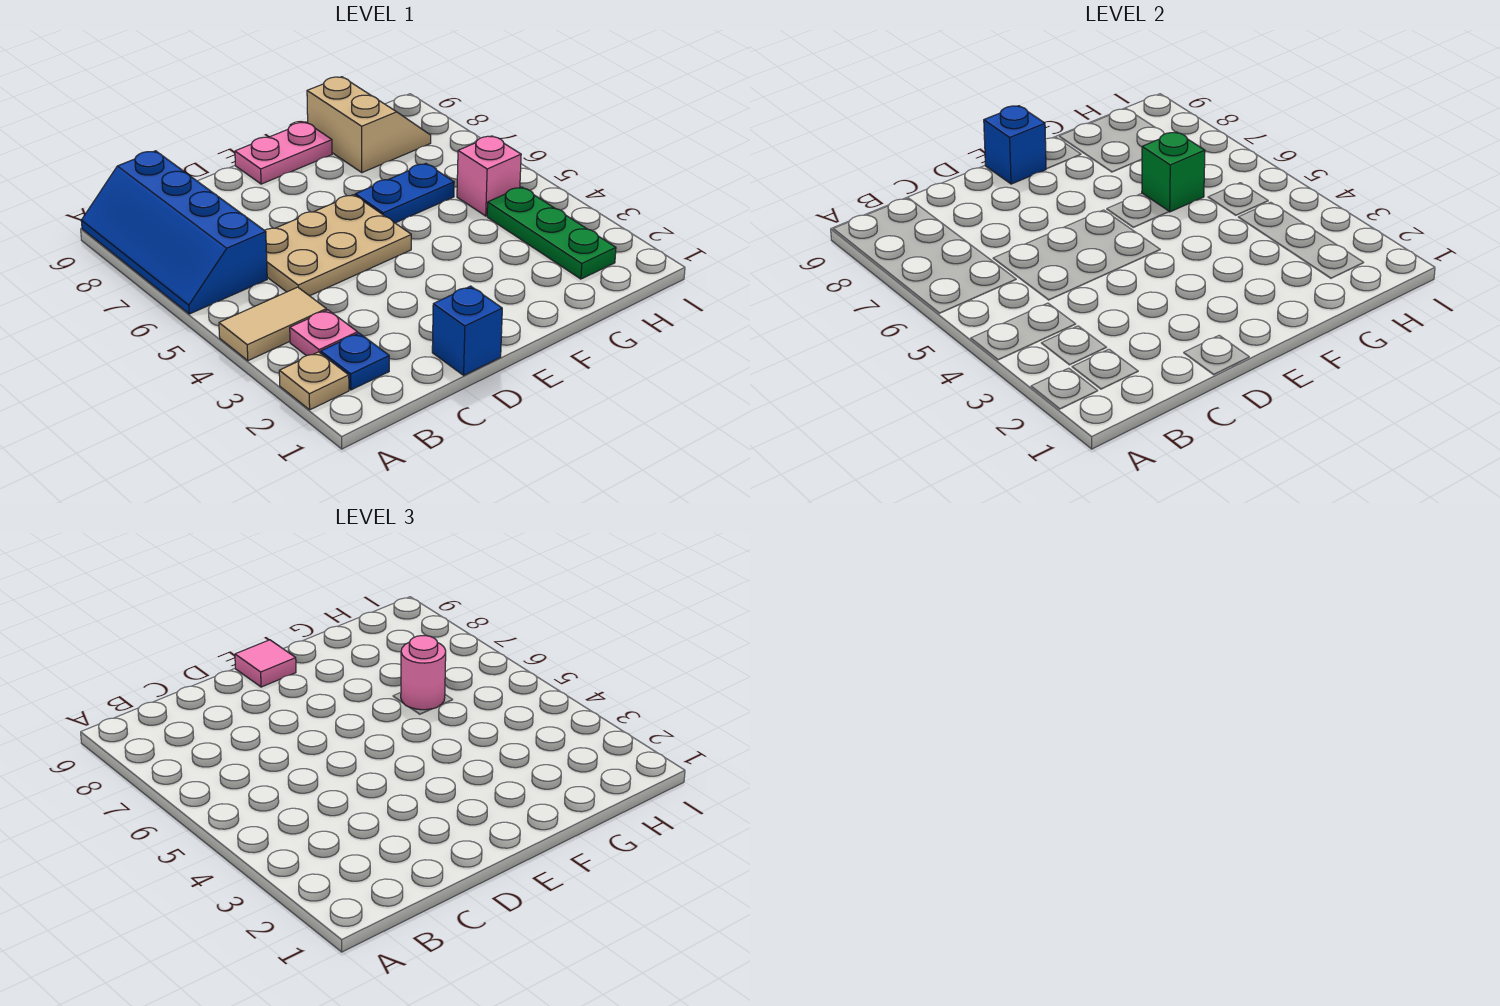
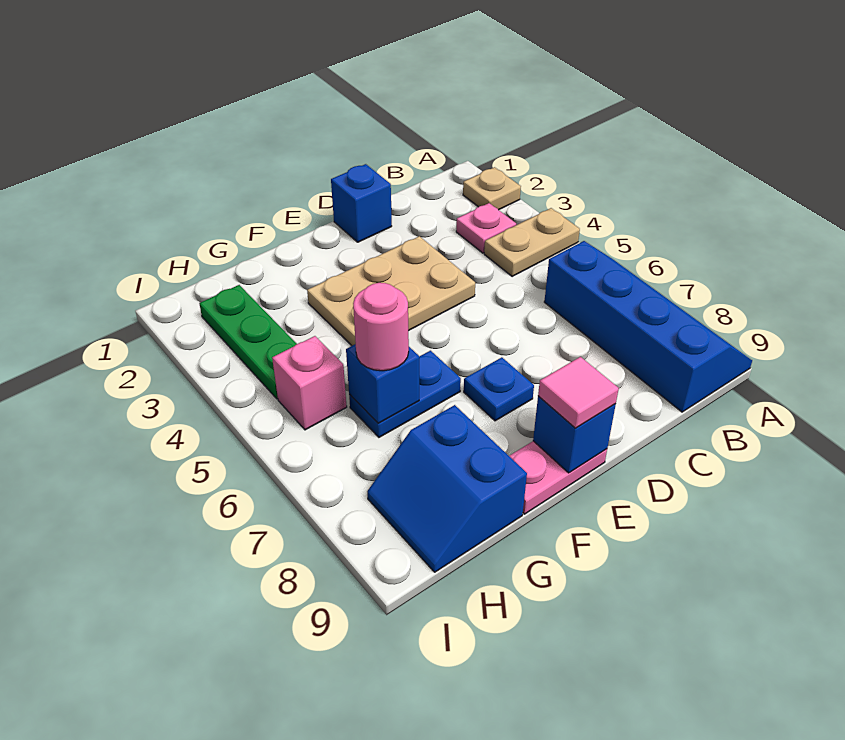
tan tile A4:B4 level 1 -> tan plate A4:B4 level 1
blue plate B2 level 1 -> blue plate E7 level 1
tan plate C5:E6 level 1 -> tan plate D3:F4 level 1
green brick G6 level 2 -> blue brick G6 level 2
tan slope G8:H9 level 1 top G -> blue slope G8:H9 level 1 top G

